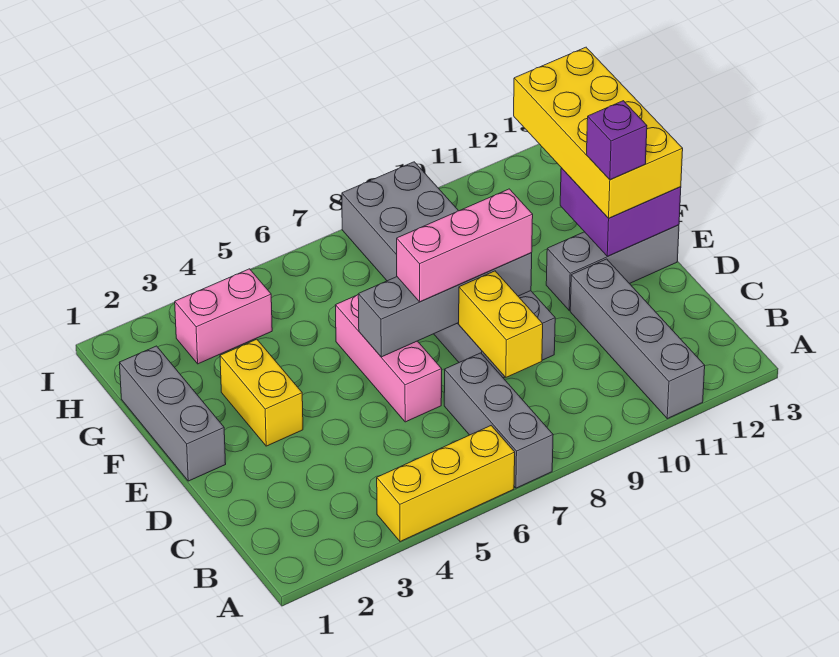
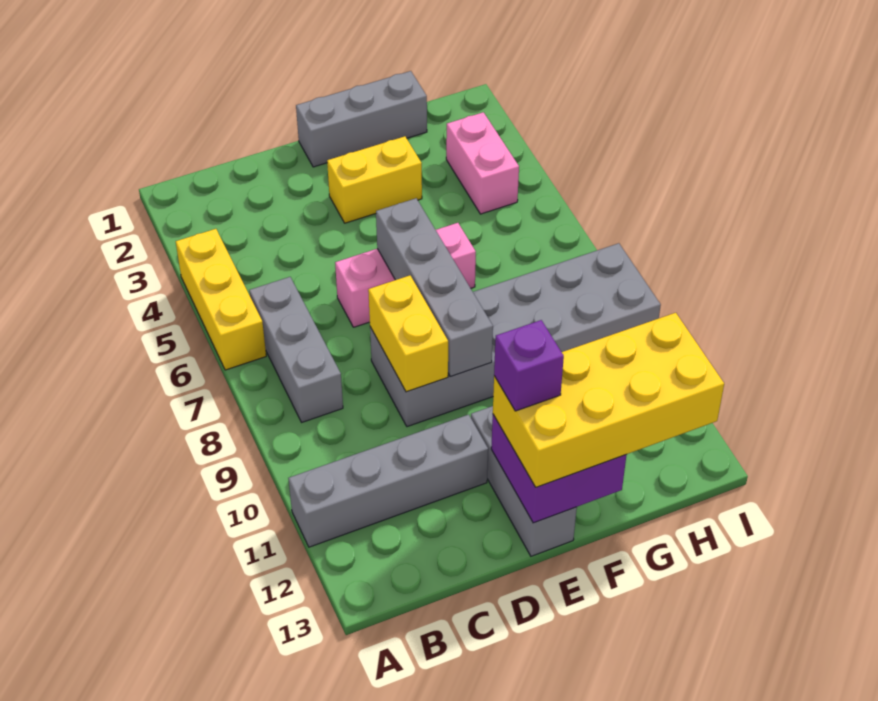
grey brick A7:C7 level 1 -> grey brick B6:B8 level 1
yellow brick C8:D8 level 2 -> yellow brick D8:D9 level 2
pink brick E7:E9 level 3 -> none

